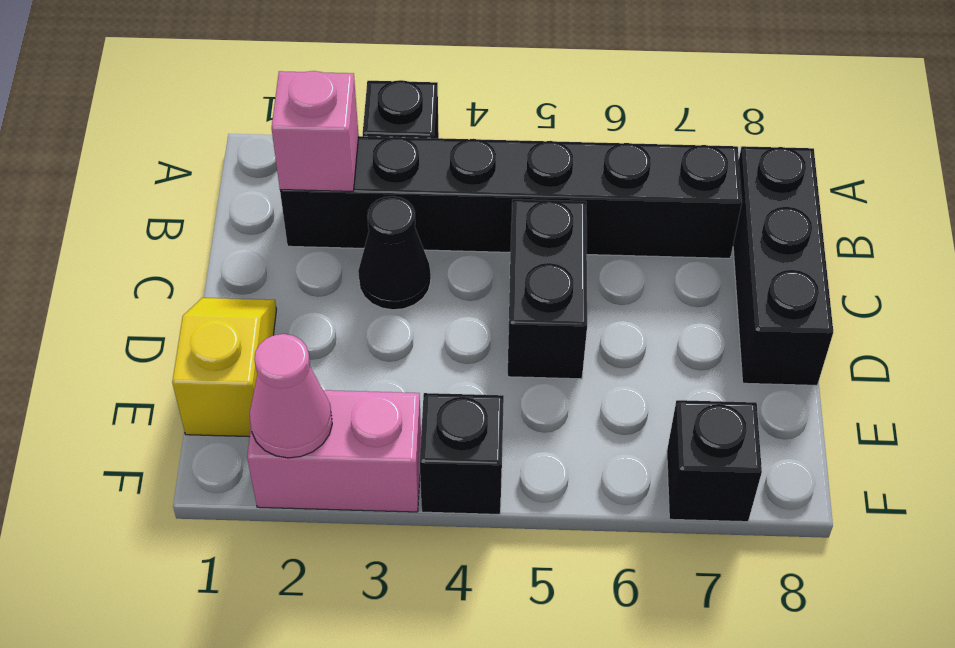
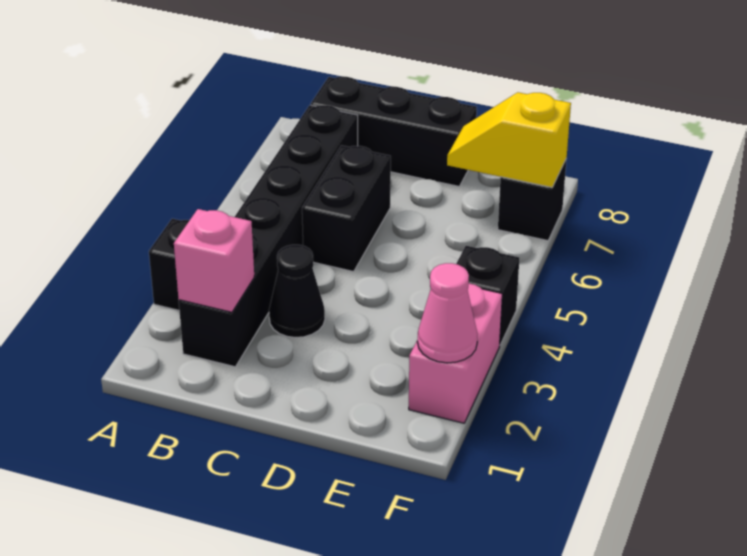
black brick C5:D5 level 1 -> black brick C5:C6 level 1
yellow slope D1:E1 level 1 top E -> yellow slope E7:F7 level 2 top F

